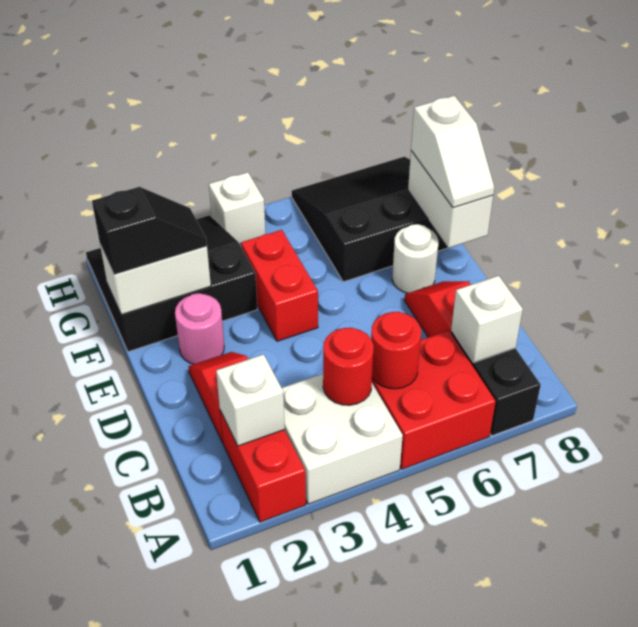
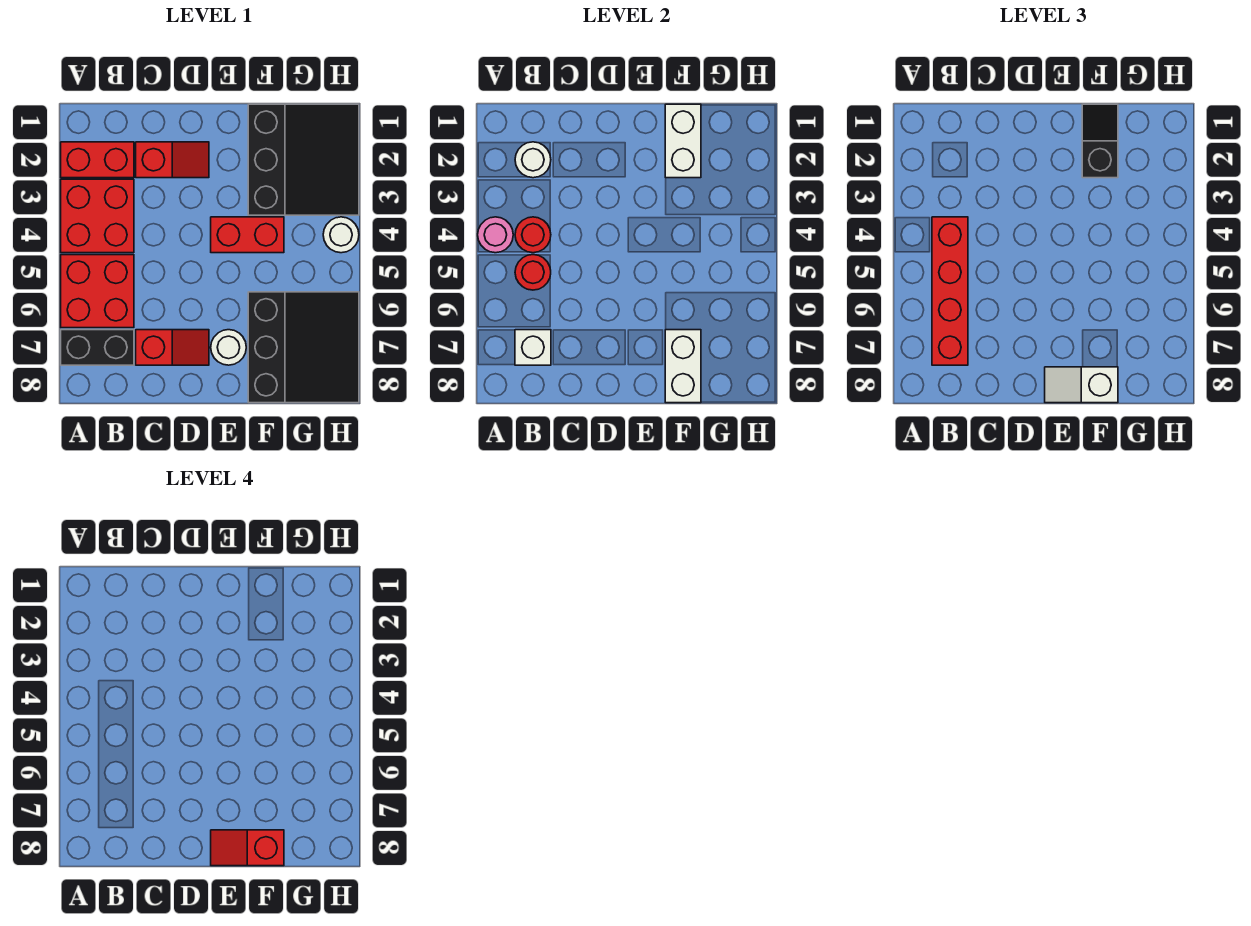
white brick A3:B4 level 1 -> red brick A3:B4 level 1
white brick B2 level 2 -> white round brick B2 level 2
none -> red brick B4:B7 level 3
pink round brick E2 level 1 -> pink round brick A4 level 2
white brick E8:F8 level 2 -> white brick F7:F8 level 2
none -> red slope E8:F8 level 4 top F
black slope F1:F2 level 3 top 1 -> black slope F1:F2 level 3 top 2
white brick H4 level 1 -> white round brick H4 level 1

